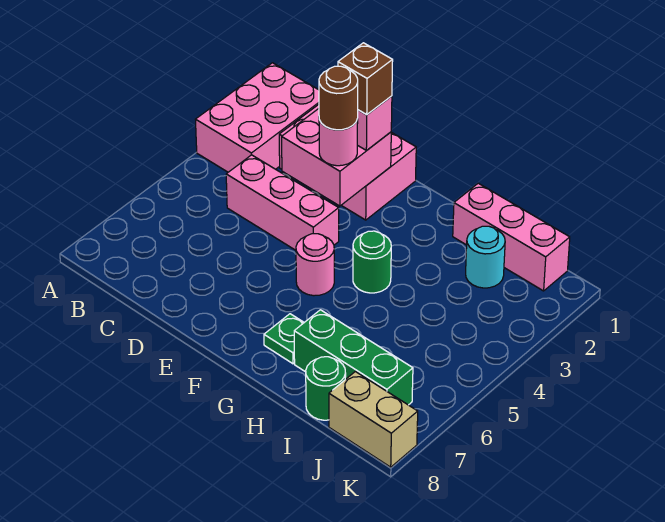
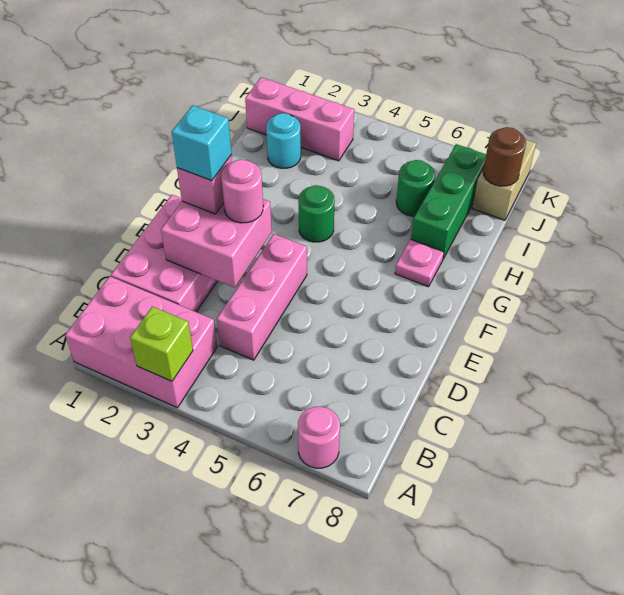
none -> lime brick A3 level 2
brown brick E2 level 4 -> cyan brick E2 level 4
brown round brick E3 level 4 -> brown round brick J8 level 2
pink round brick F5 level 1 -> pink round brick A7 level 1
green plate G7 level 1 -> pink plate G7 level 1
pink brick H1:J1 level 1 -> pink brick J1:J3 level 1
green round brick I8 level 1 -> green round brick I6 level 1

